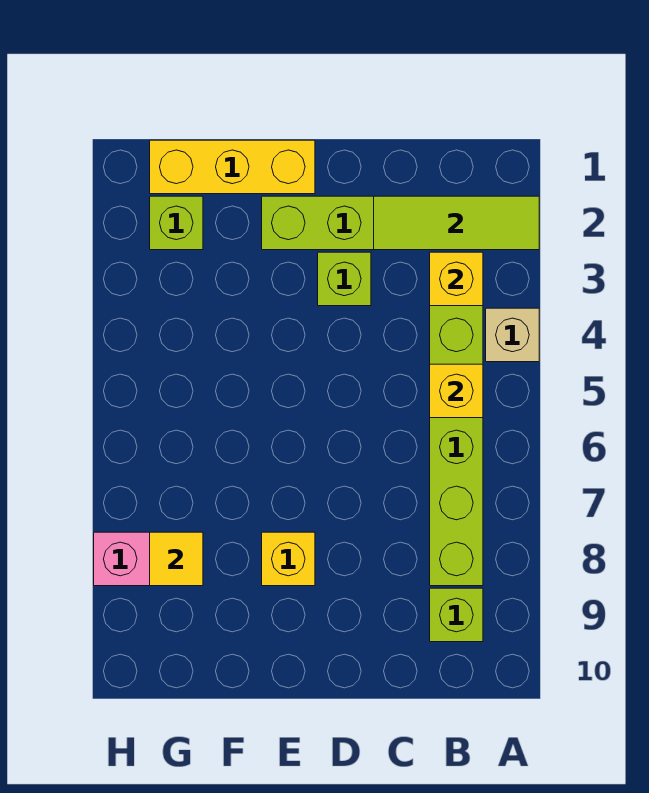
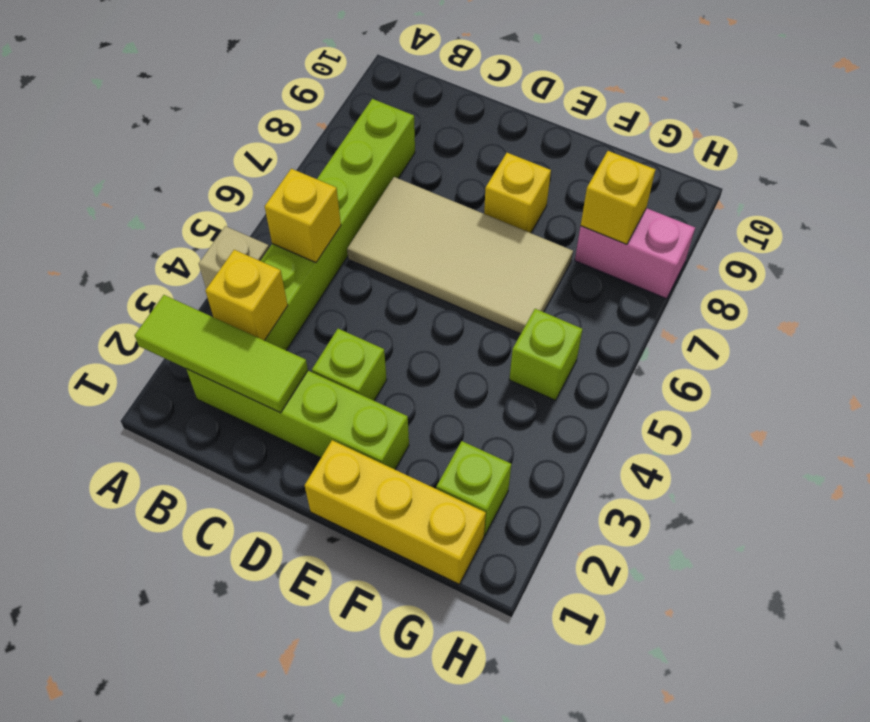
lime brick B9 level 1 -> lime brick G5 level 1
none -> tan tile C6:F7 level 1
yellow tile G8 level 2 -> yellow brick G8 level 2

